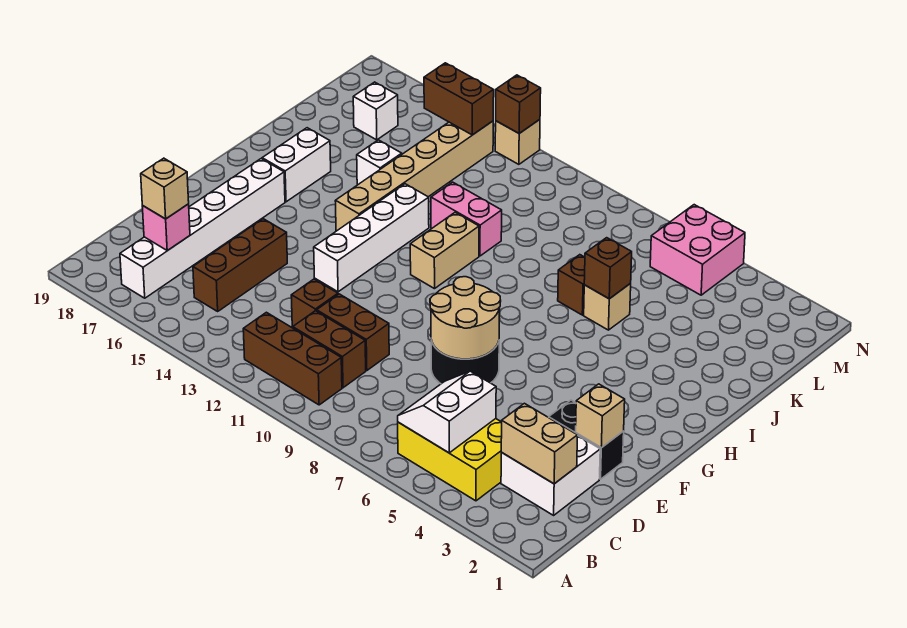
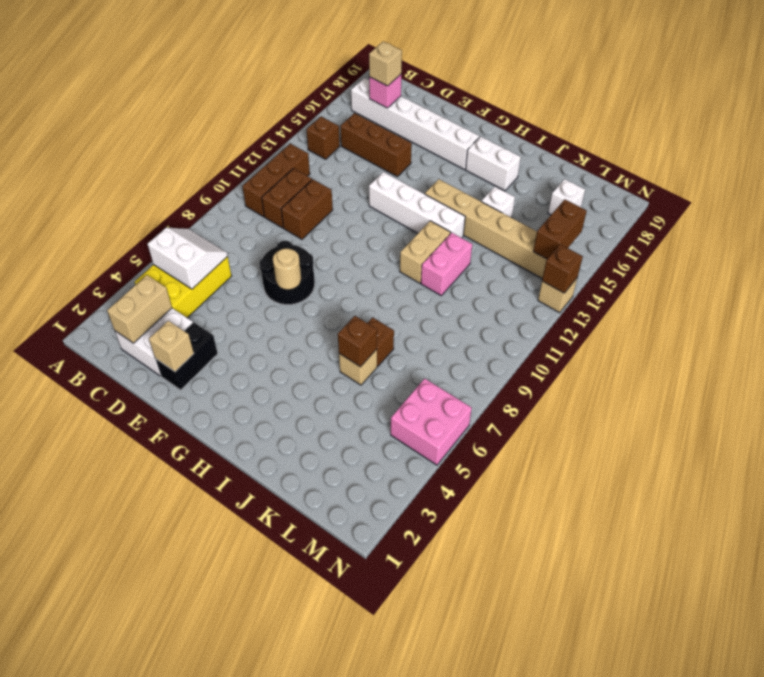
brown brick D12 level 1 -> brown brick B14 level 1
tan round brick E7:F8 level 2 -> tan round brick F7 level 2
tan brick H11:I11 level 1 -> tan brick I11:I12 level 1

